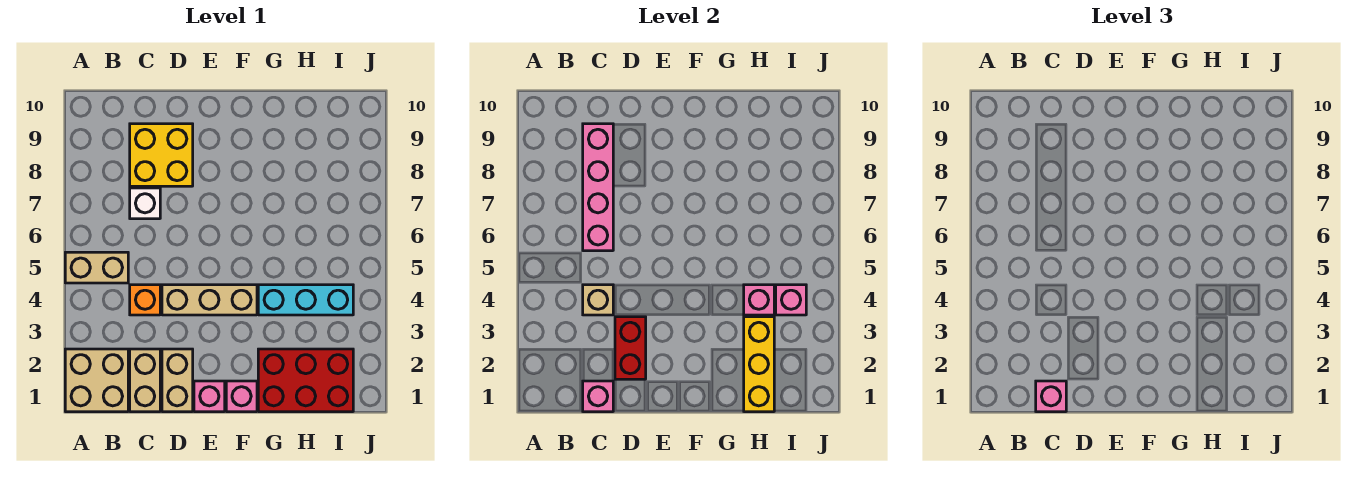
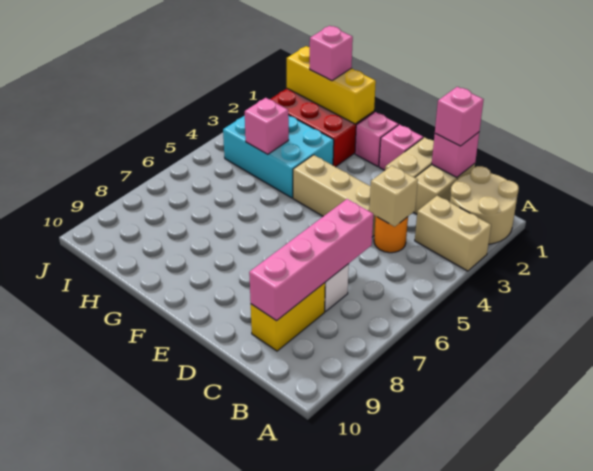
tan brick A1:B2 level 1 -> tan round brick A1:B2 level 1
tan brick A5:B5 level 1 -> tan brick A3:B3 level 1
orange brick C4 level 1 -> orange round brick C4 level 1
yellow brick C8:D9 level 1 -> yellow brick C8:C9 level 1
red brick D2:D3 level 2 -> none
cyan brick G4:I4 level 1 -> cyan brick G3:I4 level 1
yellow brick H1:H3 level 2 -> yellow brick G1:I1 level 2
pink brick I4 level 2 -> pink brick H1 level 3

